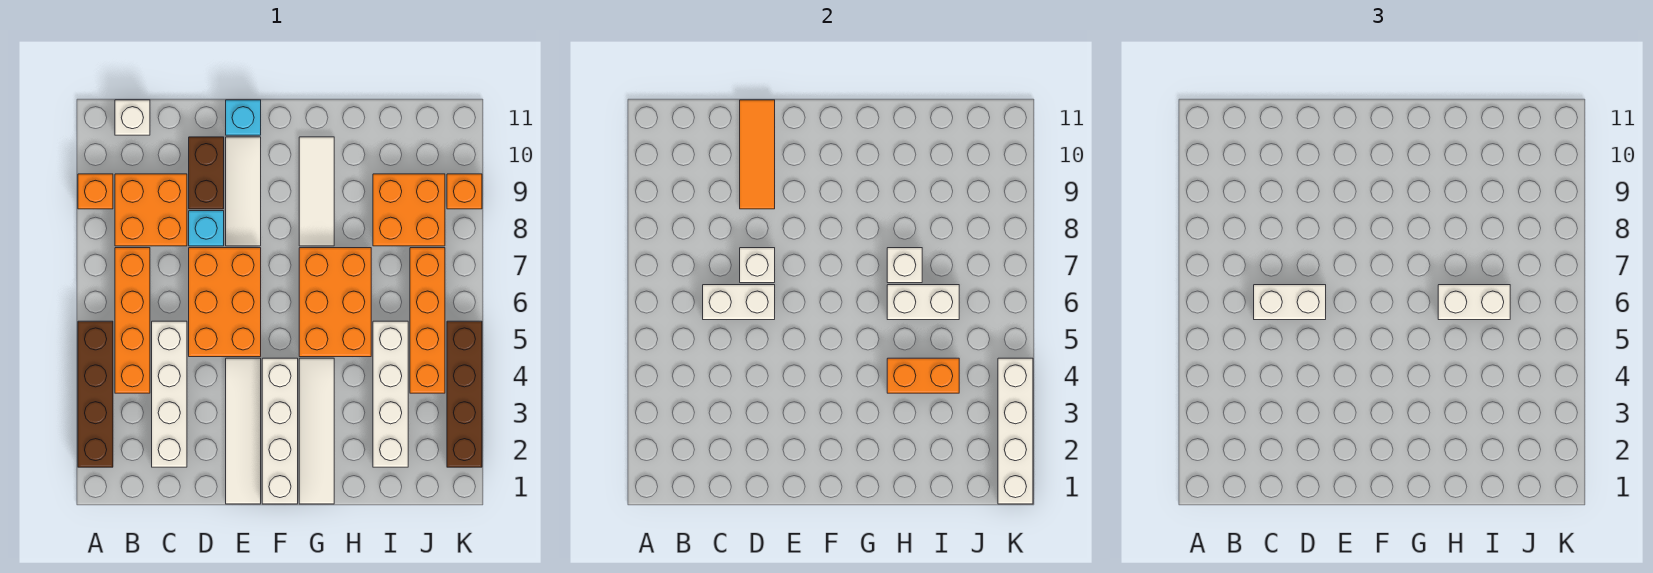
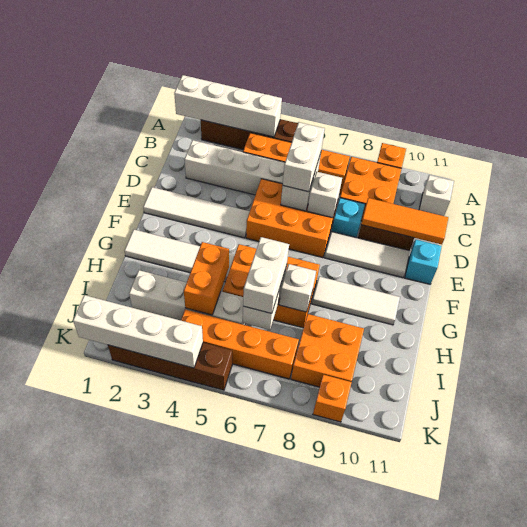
white brick F1:F4 level 1 -> white brick A1:A4 level 2

